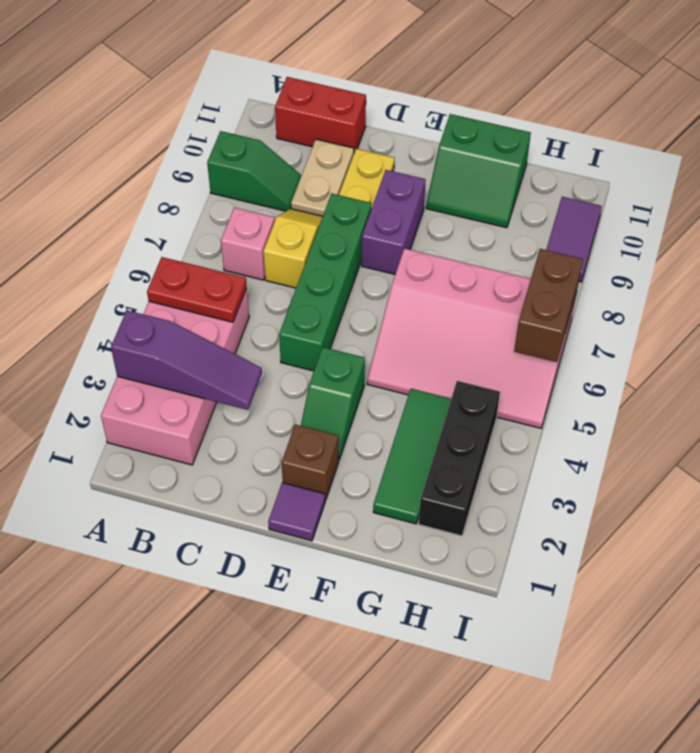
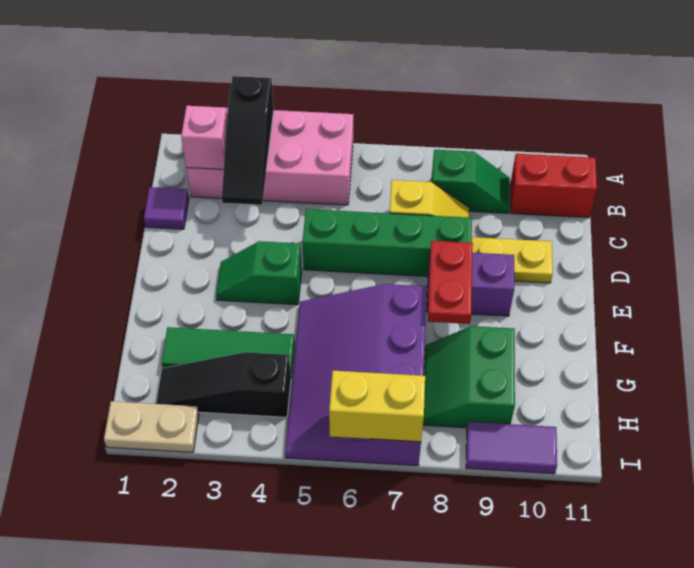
purple slope A3:C3 level 2 top A -> black slope A3:C3 level 2 top A
red plate A5:B5 level 2 -> red plate E8:F8 level 2
green slope A9:B9 level 1 top A -> green slope B8:B9 level 1 top 8
pink brick B7 level 1 -> pink brick B2 level 2
red brick B11:C11 level 1 -> red brick B10:B11 level 1
tan plate C9:C10 level 1 -> tan plate I1:I2 level 1
purple tile E1 level 1 -> purple tile C1 level 1
brown brick E2 level 1 -> none
pink slope F5:I7 level 1 top 7 -> purple slope F5:I7 level 1 top 7
green slope F10:G11 level 1 top 11 -> green slope G8:H9 level 1 top 9
black brick H2:H4 level 1 -> black slope H2:H4 level 1 top 4
brown brick I6:I7 level 2 -> yellow brick I6:I7 level 2

